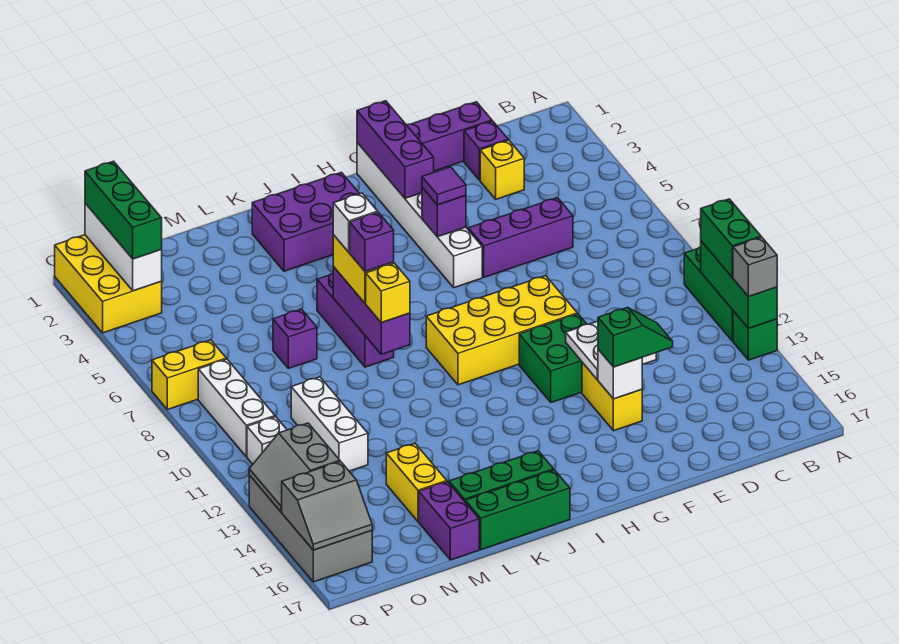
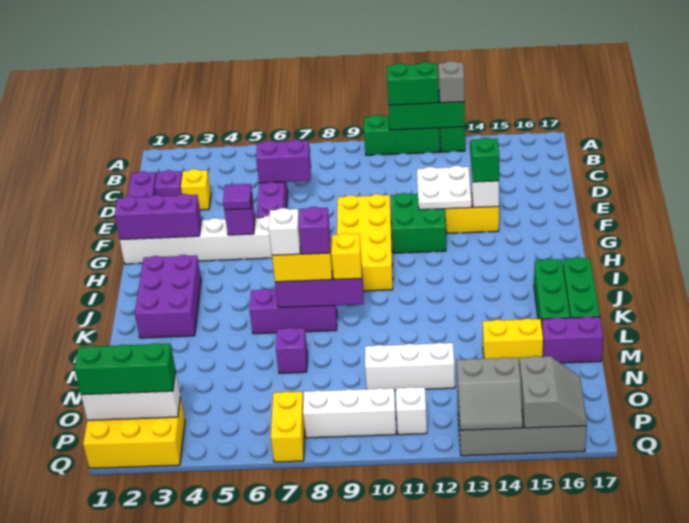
none -> purple brick D6:D7 level 2

